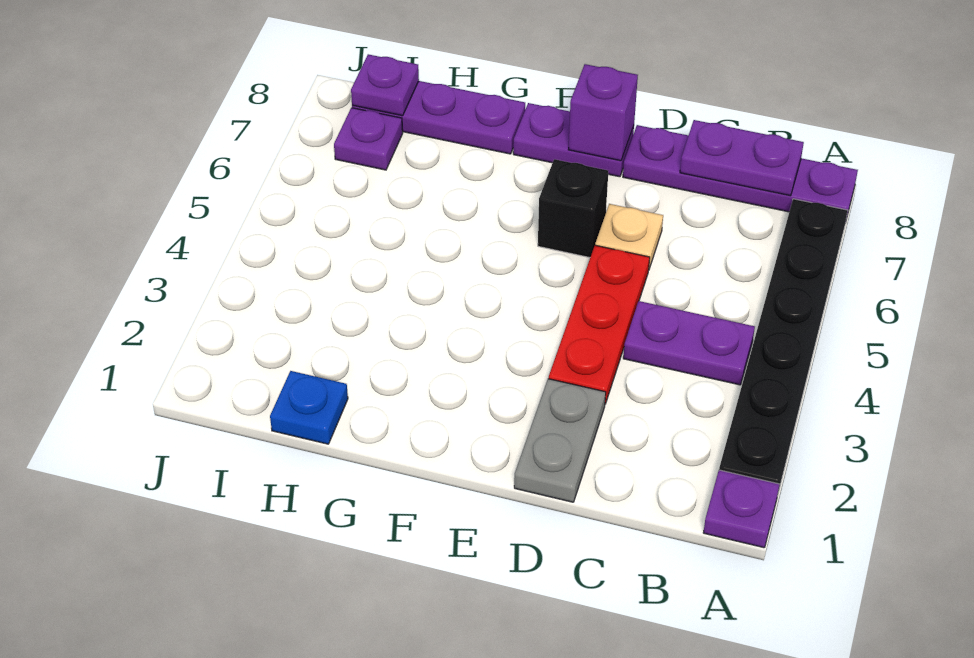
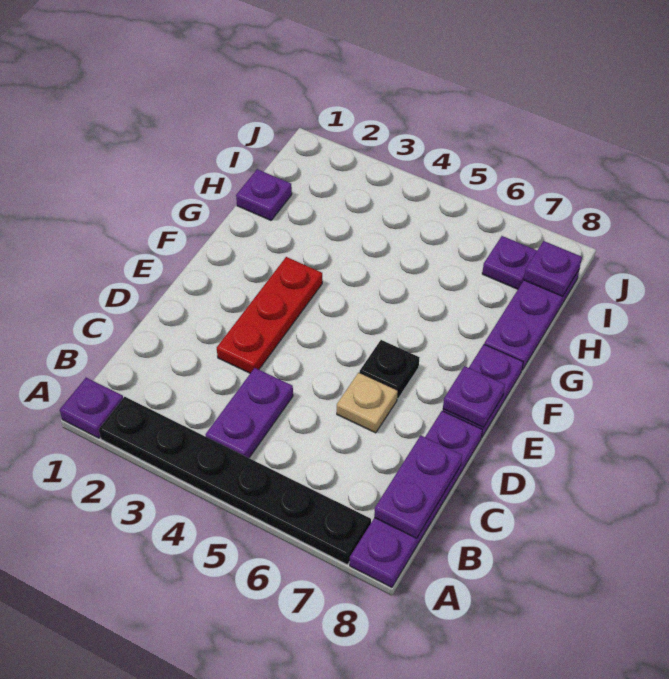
grey plate D1:D2 level 1 -> none
red plate D3:D5 level 1 -> red plate D3:F3 level 1
black brick E6 level 1 -> black plate E6 level 1
purple brick E8 level 2 -> purple plate E8 level 2
blue plate H1 level 1 -> purple plate H1 level 1

